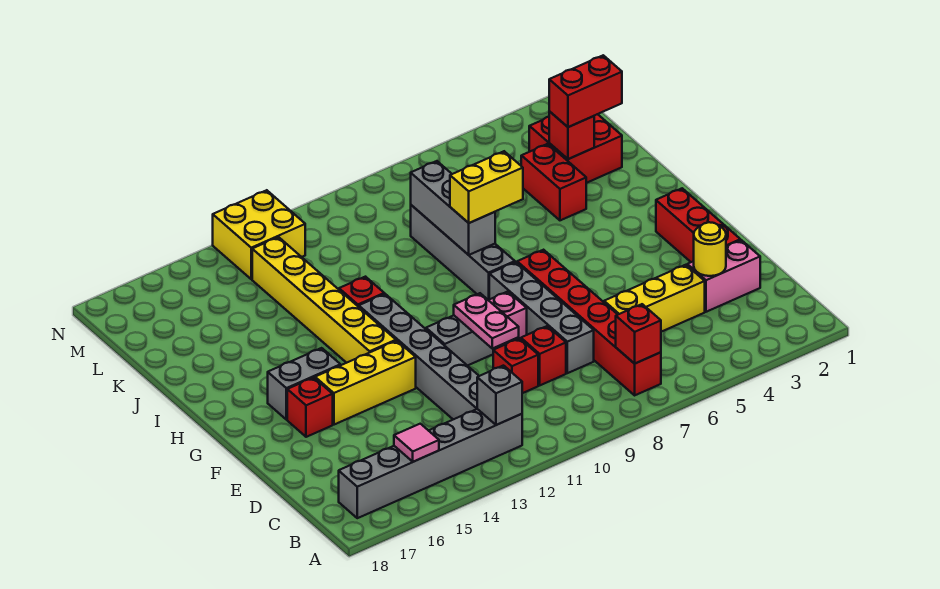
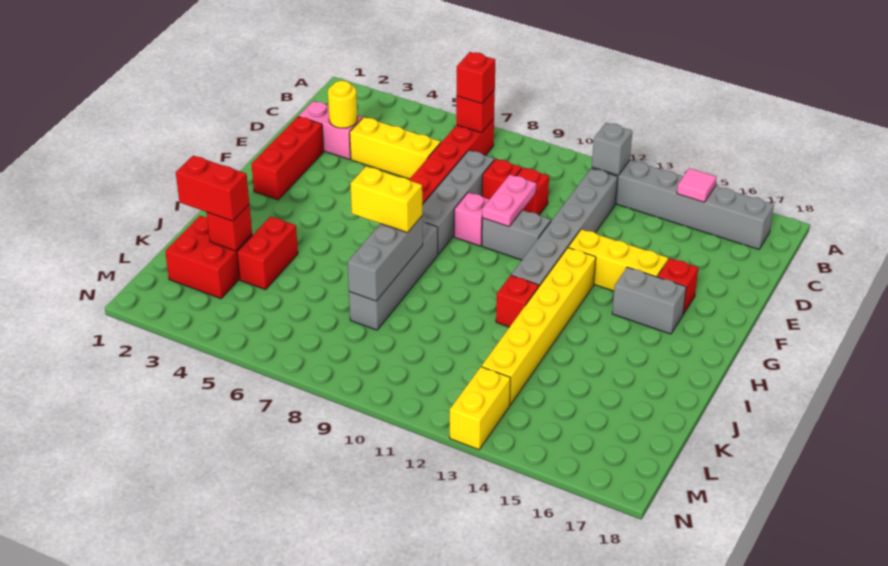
none -> red brick B7 level 3
yellow brick M12:N13 level 1 -> yellow brick M13:N13 level 1

